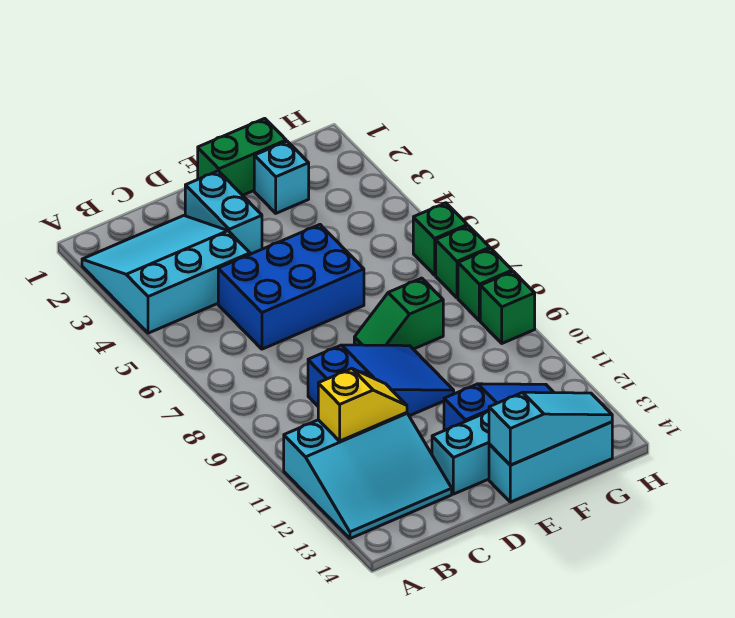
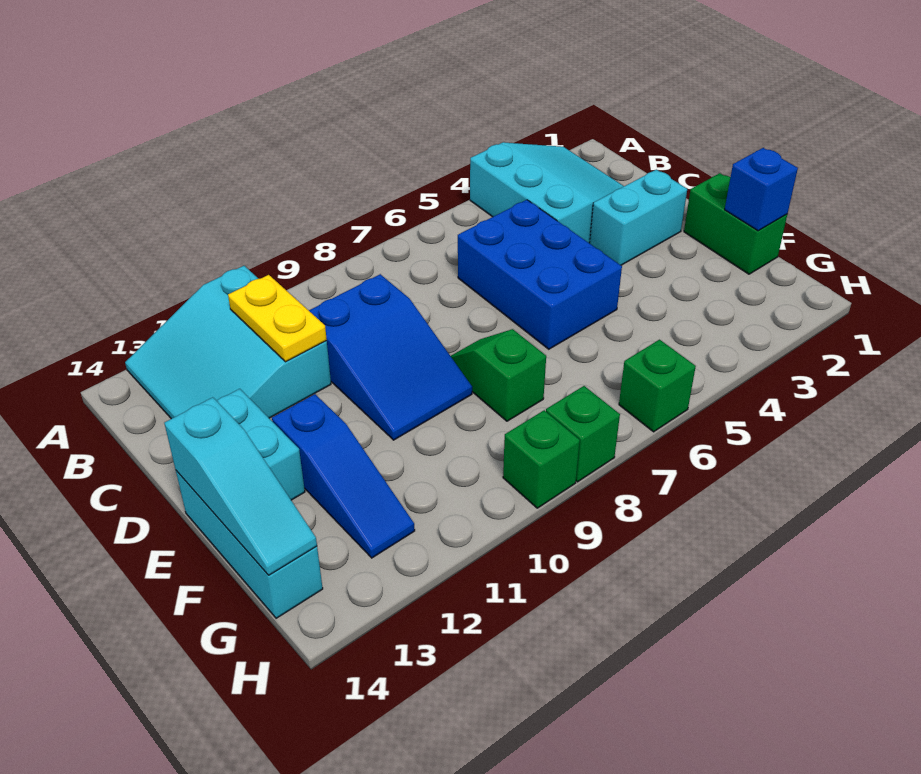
yellow slope B11:C11 level 2 top B -> yellow plate B11:C11 level 2
none -> blue brick F1 level 2
cyan brick F2 level 1 -> none
green brick H7 level 1 -> none

